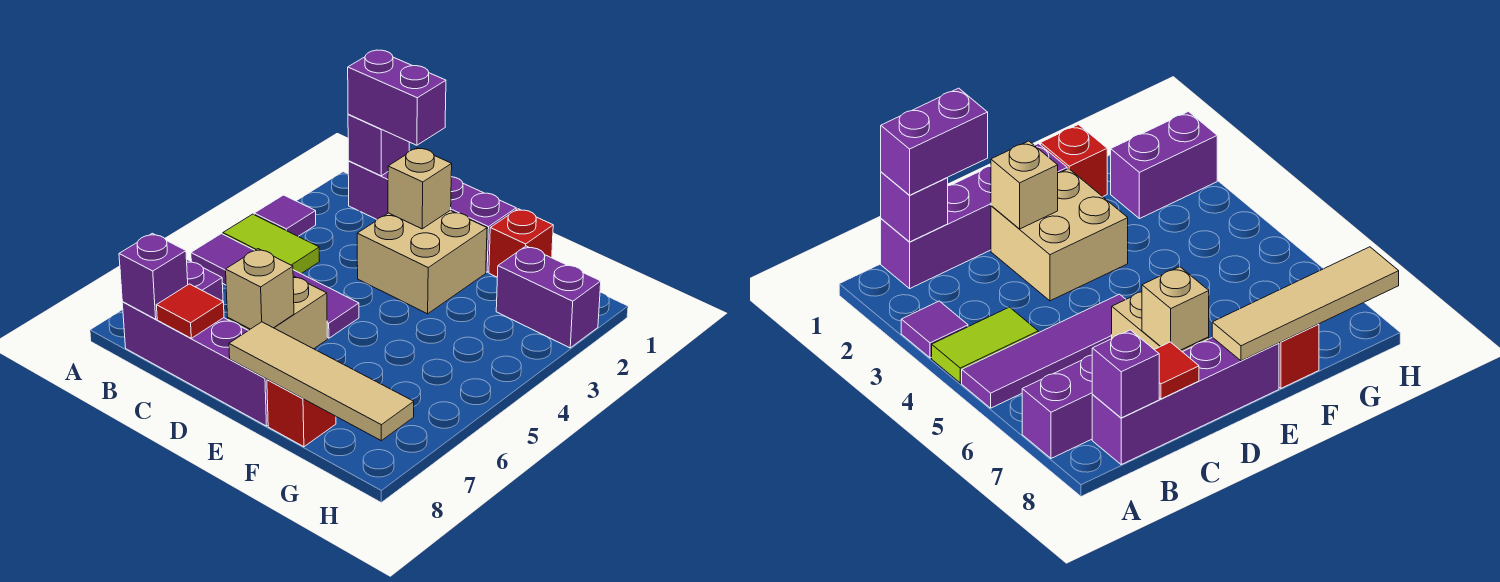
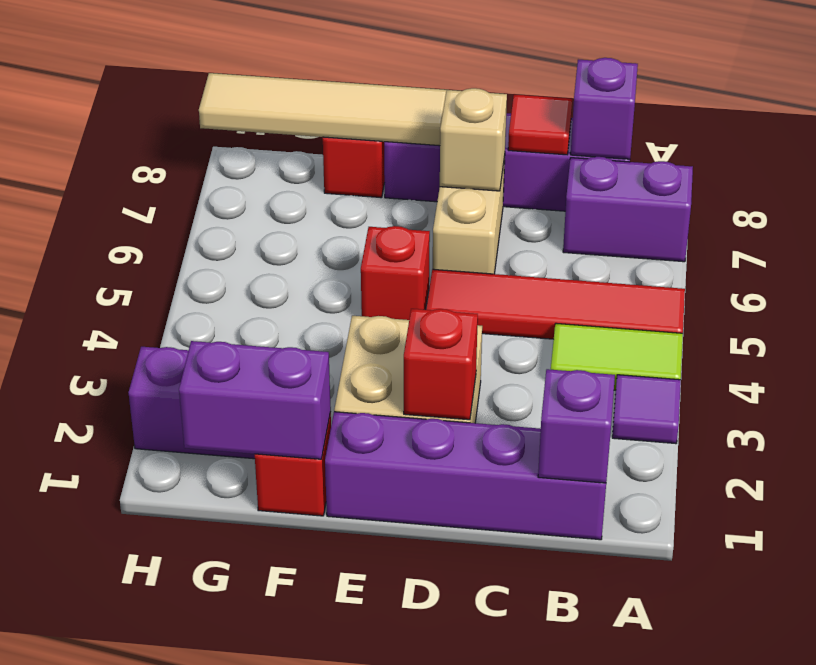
purple tile A5:D5 level 1 -> red tile A5:D5 level 1
purple brick B1:C1 level 3 -> purple brick F1:G1 level 2
tan brick D2 level 2 -> red brick D2 level 2
none -> red brick E5 level 1

